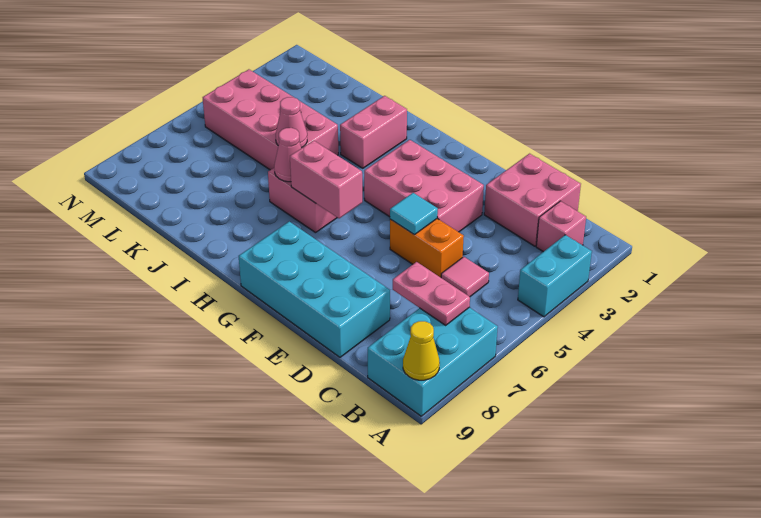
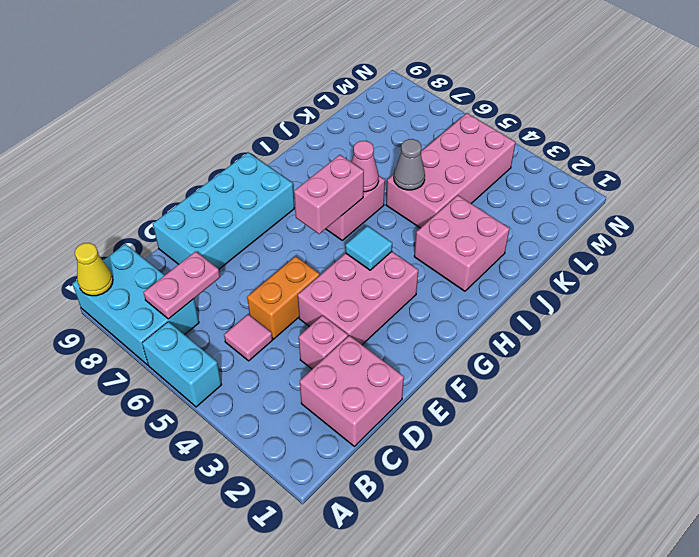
cyan brick A3:A4 level 1 -> cyan brick A5:A6 level 1
pink brick B2 level 1 -> pink brick D3 level 1
cyan tile E5 level 2 -> cyan tile G4 level 2
pink brick I2:I3 level 1 -> pink brick I2:J3 level 1
pink cone J5 level 2 -> grey cone J5 level 2

